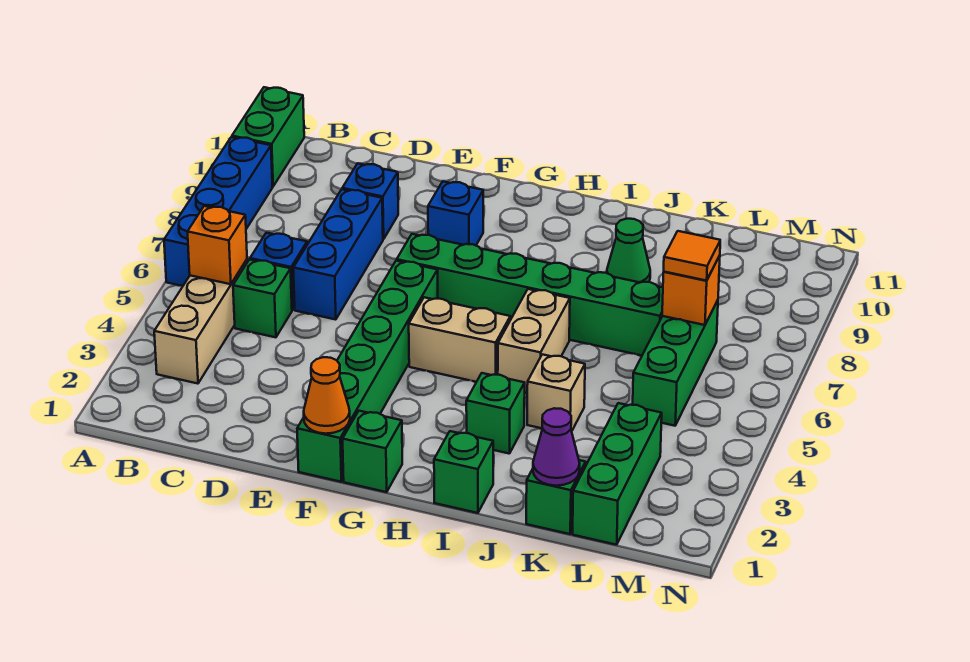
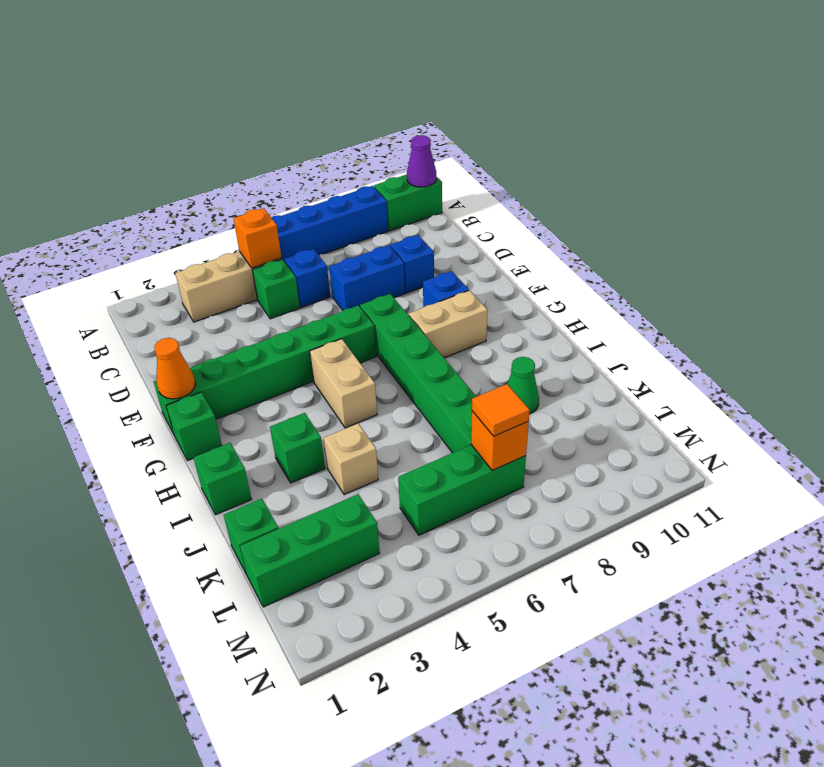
blue brick D6:D8 level 1 -> blue brick D7:D8 level 1
tan brick I5:I6 level 1 -> tan brick G8:G9 level 1
purple cone K1 level 2 -> purple cone A11 level 2

